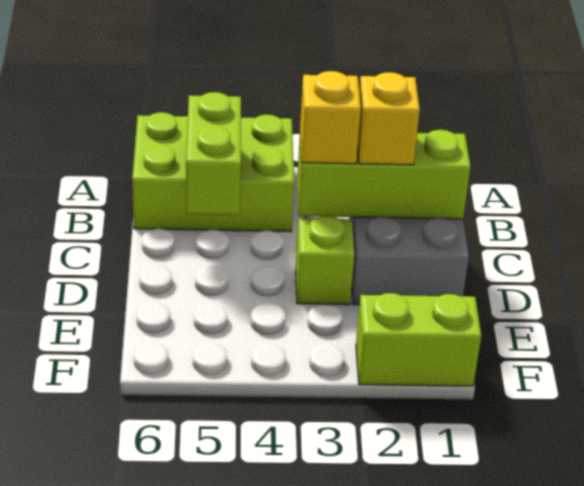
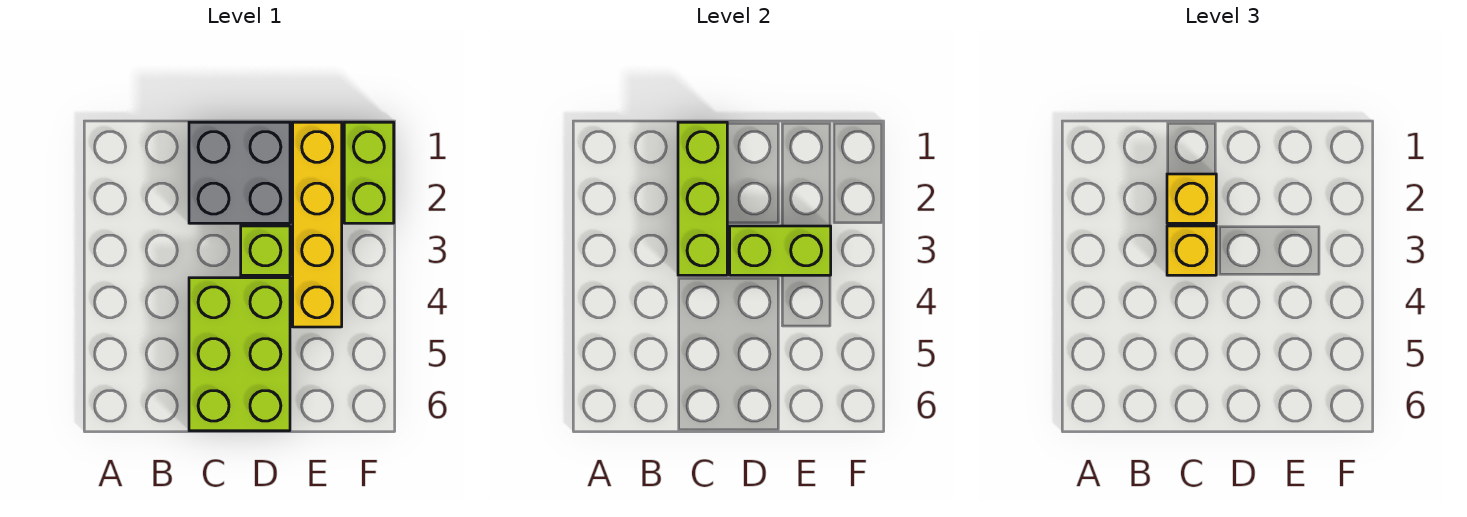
lime brick A4:B6 level 1 -> lime brick C4:D6 level 1
lime brick B5:C5 level 2 -> lime brick D3:E3 level 2
none -> yellow brick E1:E4 level 1

